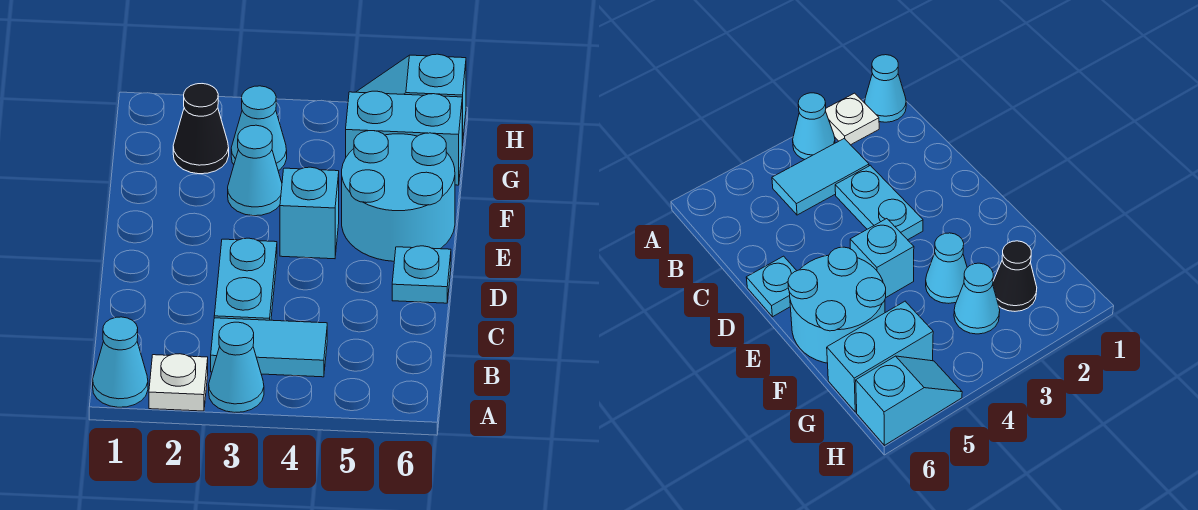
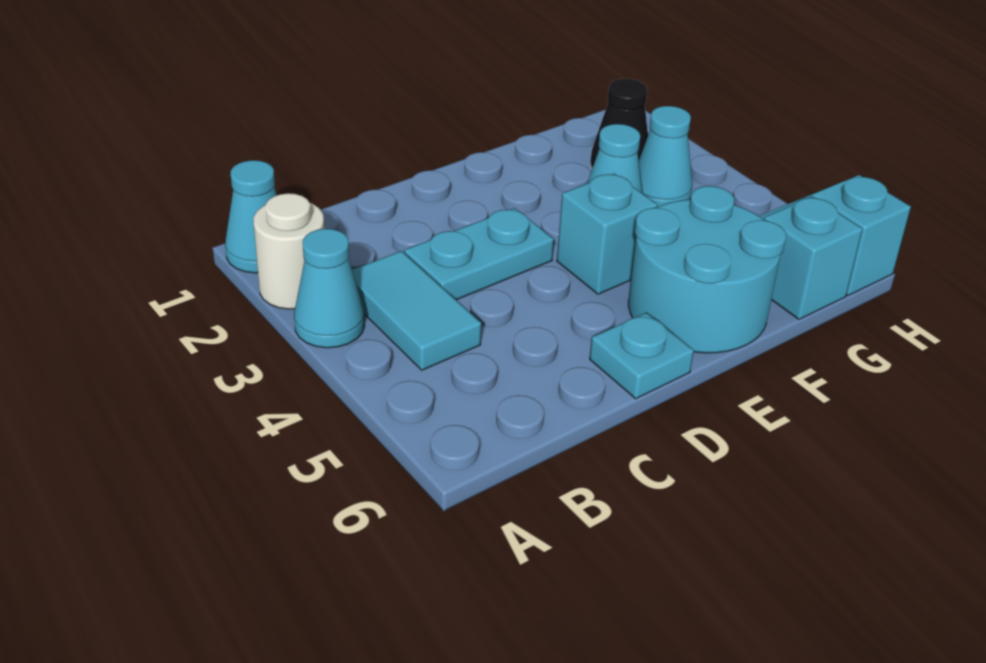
white plate A2 level 1 -> white round brick A2 level 1
cyan brick G5:G6 level 1 -> cyan brick G6 level 1

